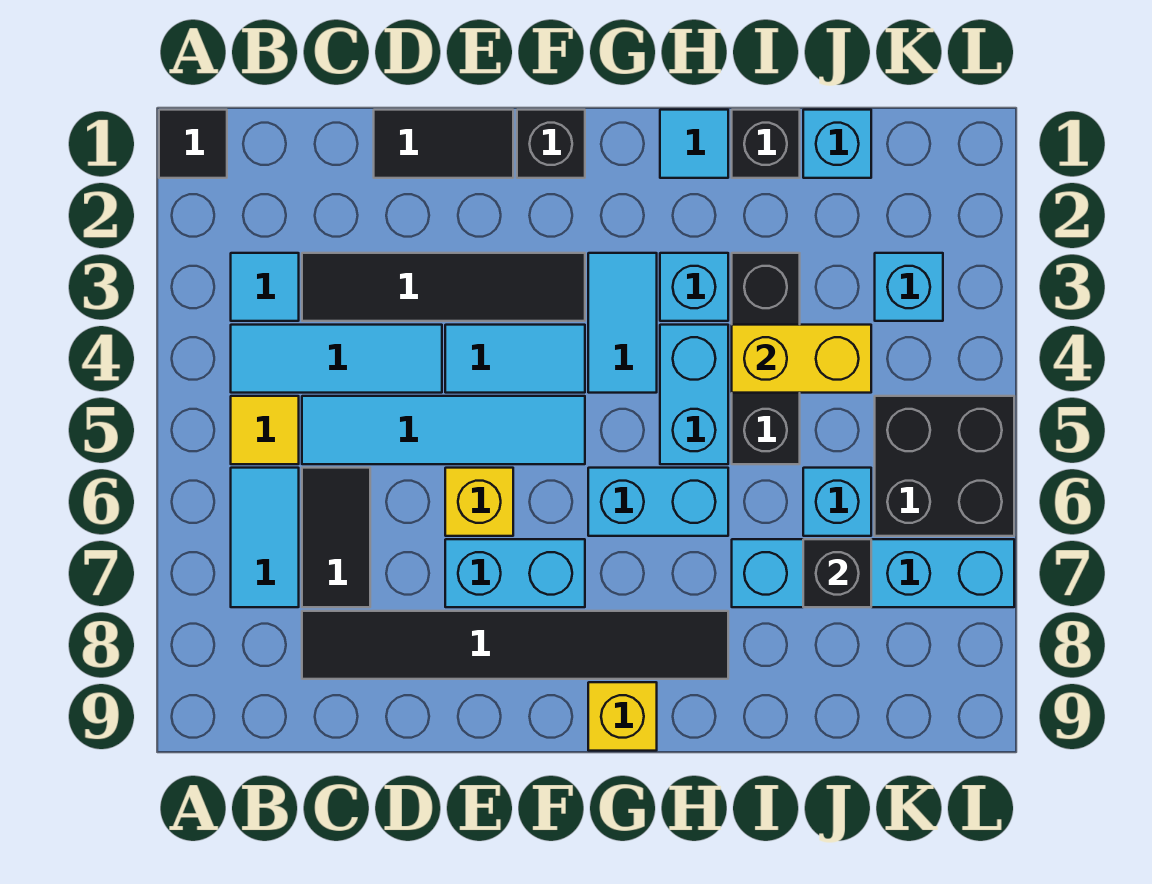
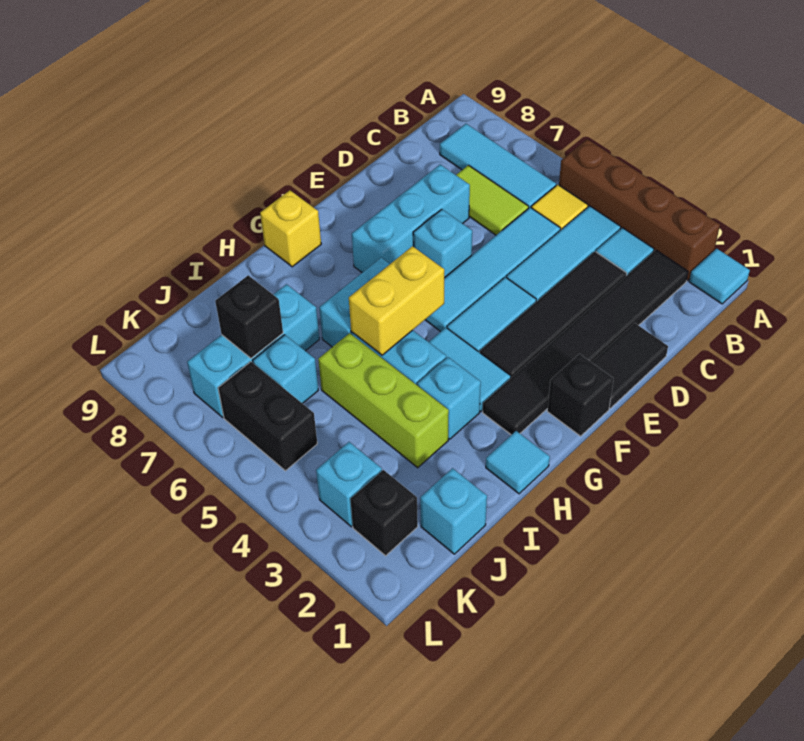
black tile A1 level 1 -> cyan tile A1 level 1
none -> brown brick A2:A5 level 1
cyan tile B6:B7 level 1 -> cyan tile B6:B8 level 1
black tile C6:C7 level 1 -> lime tile C6:C7 level 1
black tile C8:H8 level 1 -> black tile B2:G2 level 1
yellow brick E6 level 1 -> cyan brick E6 level 1
cyan brick E7:F7 level 1 -> cyan brick D7:F7 level 1
black brick I1 level 1 -> black brick K2 level 1
black brick I3:I5 level 1 -> lime brick I3:I5 level 1
yellow brick I4:J4 level 2 -> yellow brick G5:H5 level 2
cyan brick I7:L7 level 1 -> cyan brick I7:K7 level 1
black brick K5:L6 level 1 -> black brick K5:K6 level 1

